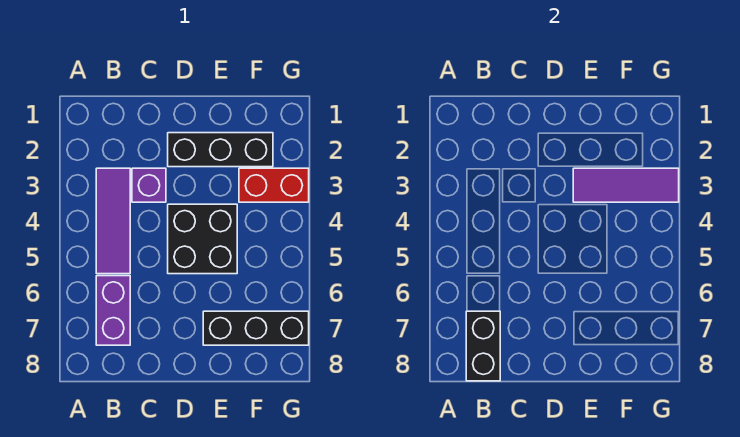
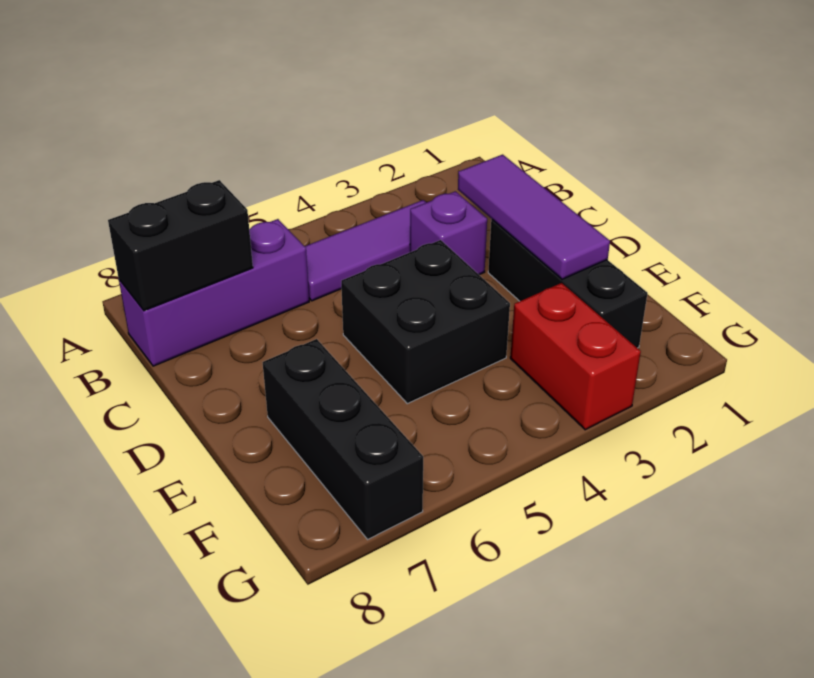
purple brick B6:B7 level 1 -> purple brick B6:B8 level 1
purple tile E3:G3 level 2 -> purple tile C2:E2 level 2

